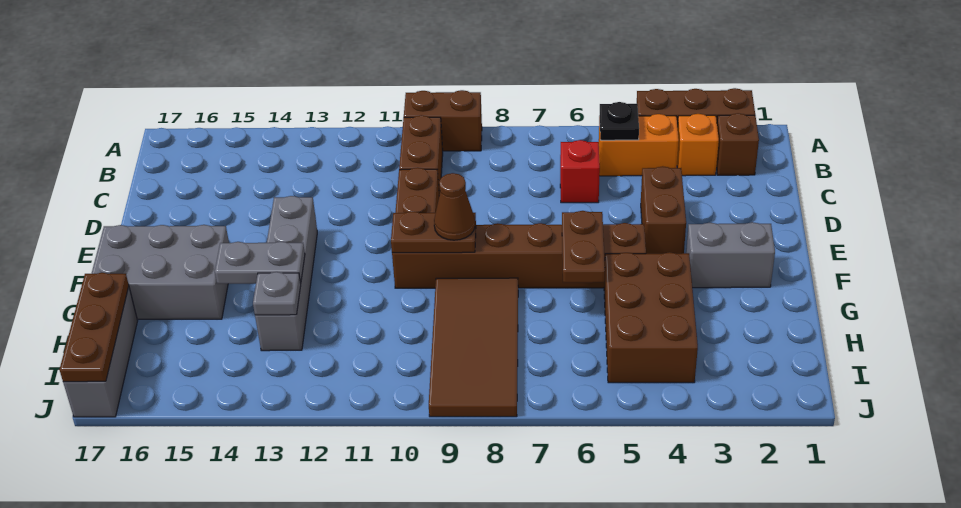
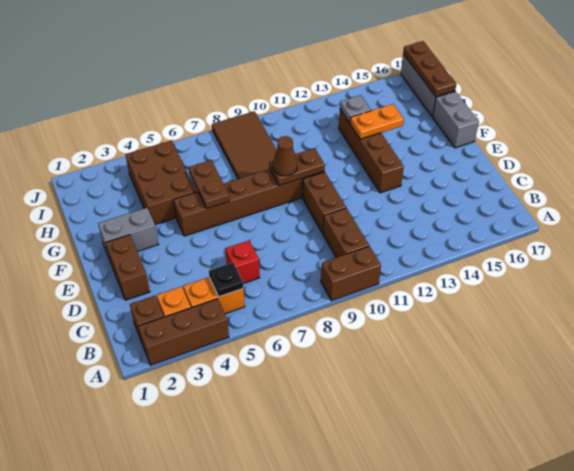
brown brick D4:E4 level 1 -> brown brick D2:E2 level 1
grey brick E13:H13 level 1 -> brown brick E13:H13 level 1
grey brick F15:G17 level 1 -> grey brick F17:G17 level 1
grey plate G13:G14 level 2 -> orange plate G13:G14 level 2

